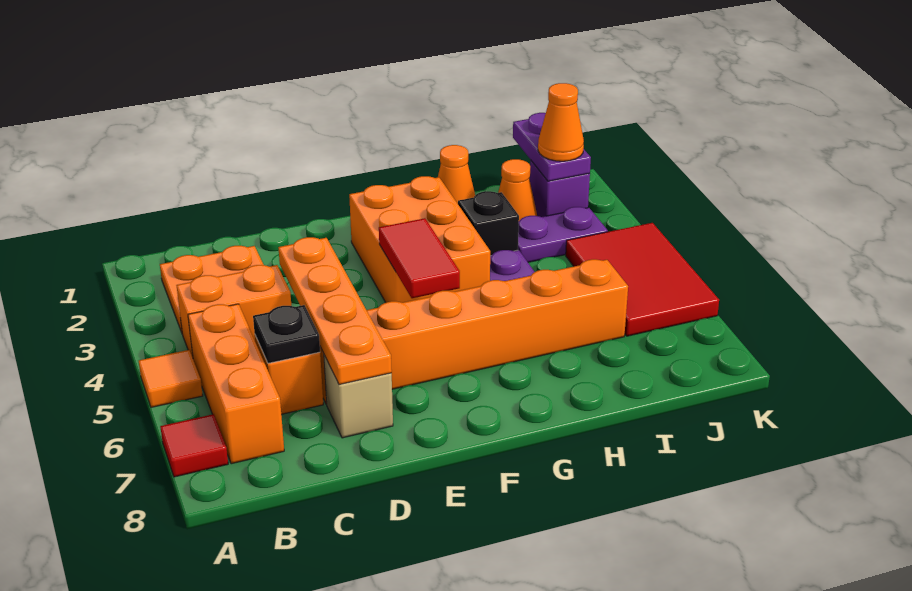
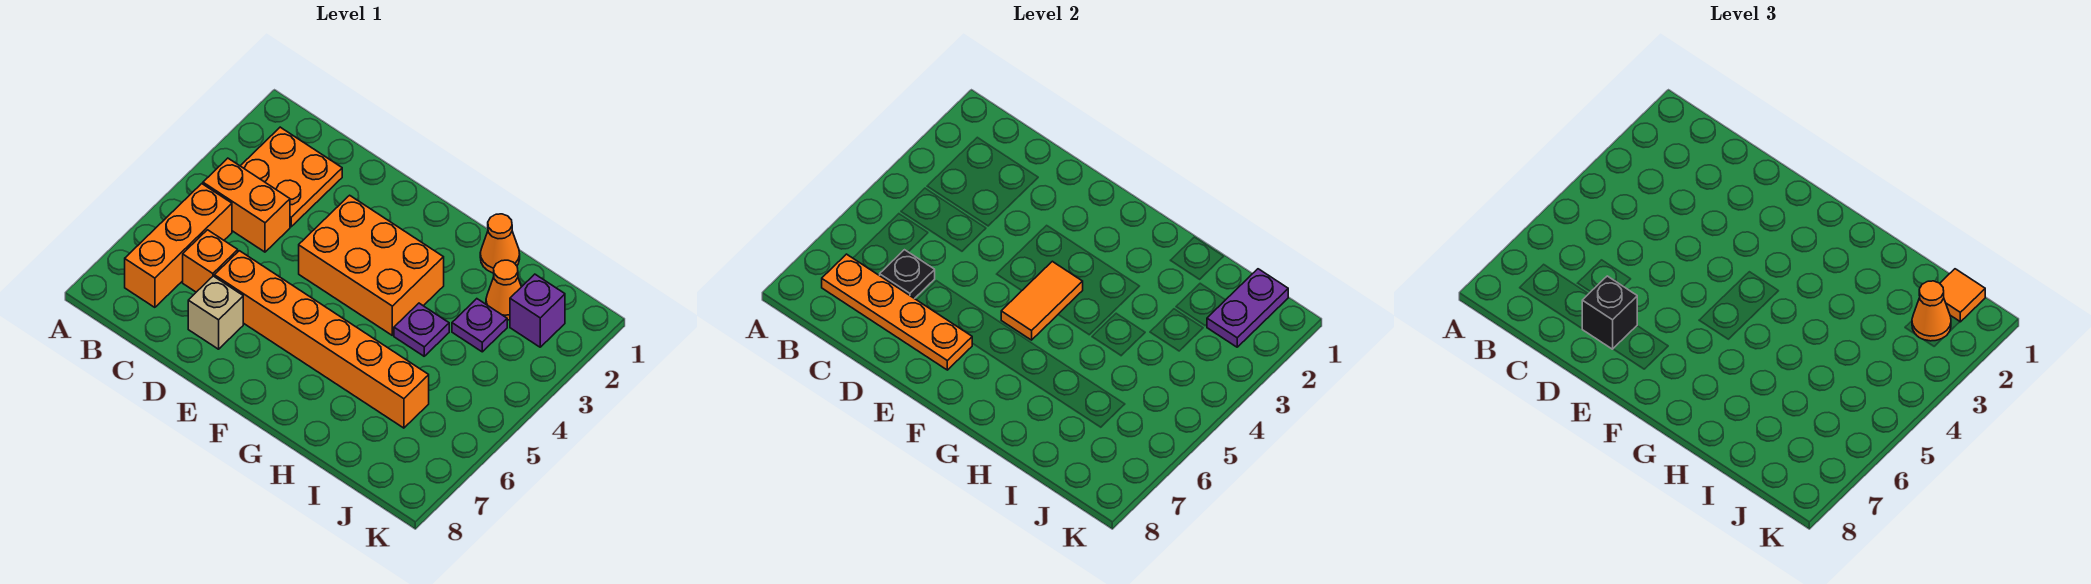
orange tile A5 level 1 -> orange tile J1 level 3
red tile A7 level 1 -> none
orange plate D4:D7 level 2 -> orange plate B7:E7 level 2
orange brick F2:G4 level 1 -> orange brick E3:G4 level 1
red tile F4:F5 level 2 -> orange tile F4:F5 level 2
black brick H3 level 1 -> black brick D7 level 3
purple plate I3:J3 level 1 -> purple plate I3 level 1
red tile J4:K6 level 1 -> none

